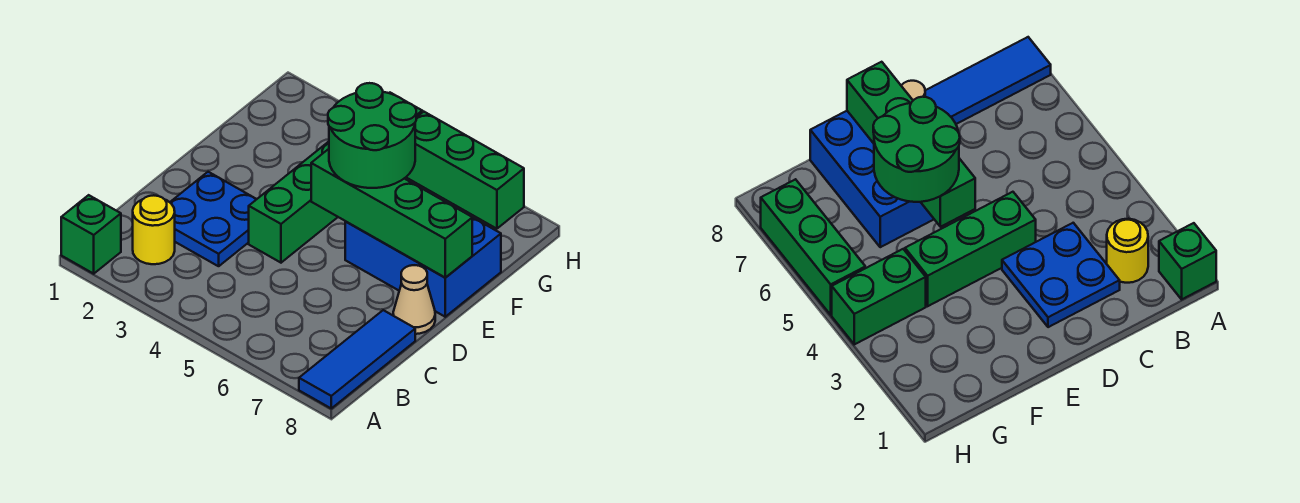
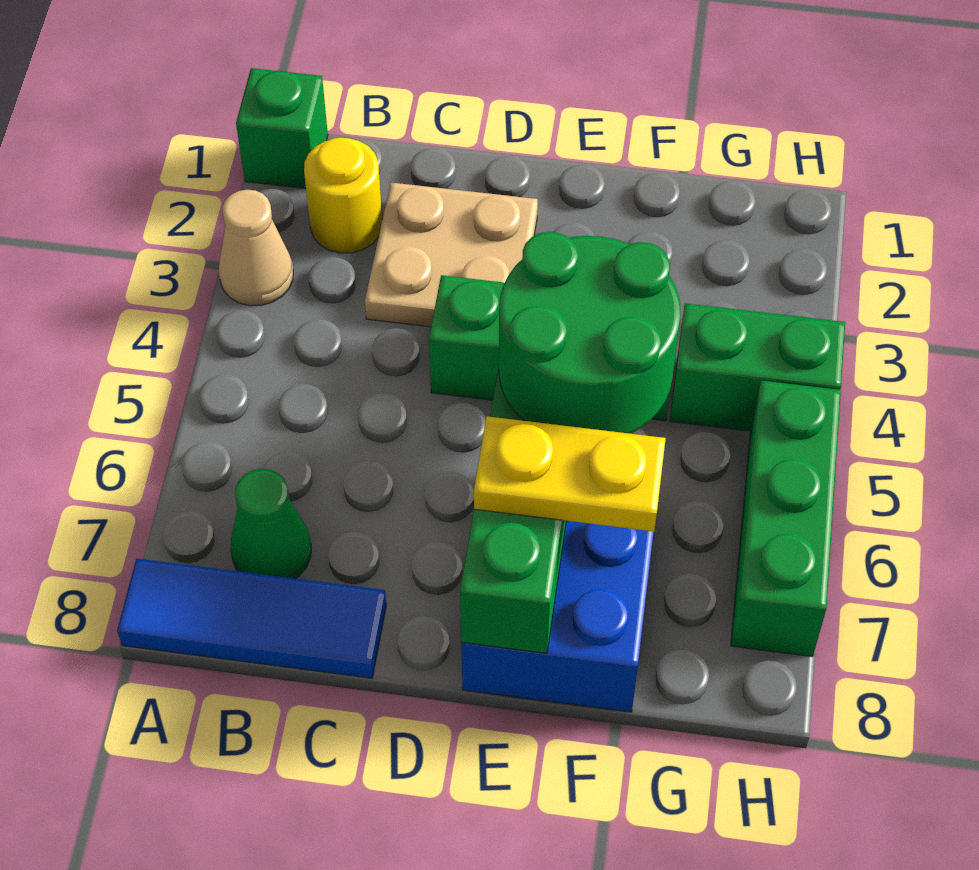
none -> green cone B7 level 1
blue plate C2:D3 level 1 -> tan plate C2:D3 level 1
tan cone D8 level 1 -> tan cone A3 level 1
none -> yellow plate E7:F7 level 3

